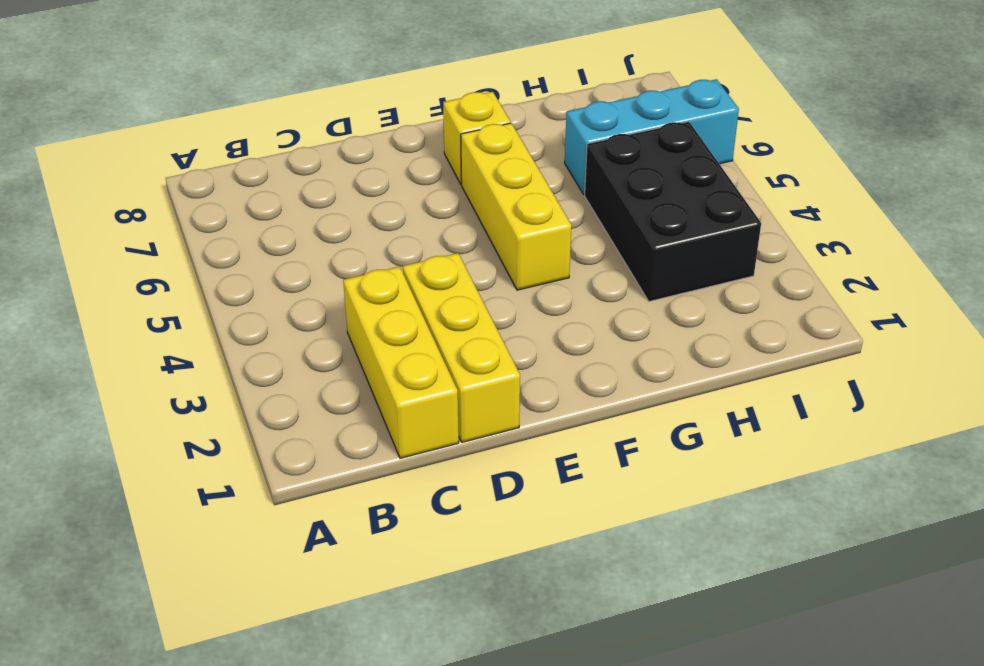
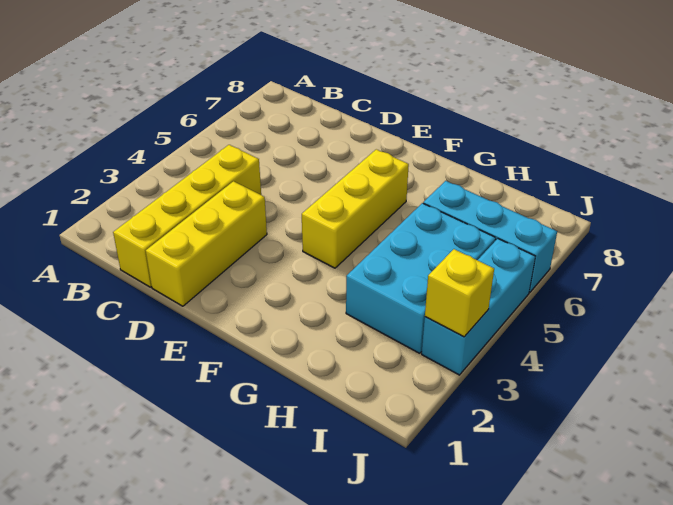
yellow brick C1:C3 level 1 -> yellow brick C1:C4 level 1
yellow brick F7 level 1 -> yellow brick J3 level 2
black brick H3:I5 level 1 -> cyan brick H3:I5 level 1
none -> cyan brick J3:J5 level 1

